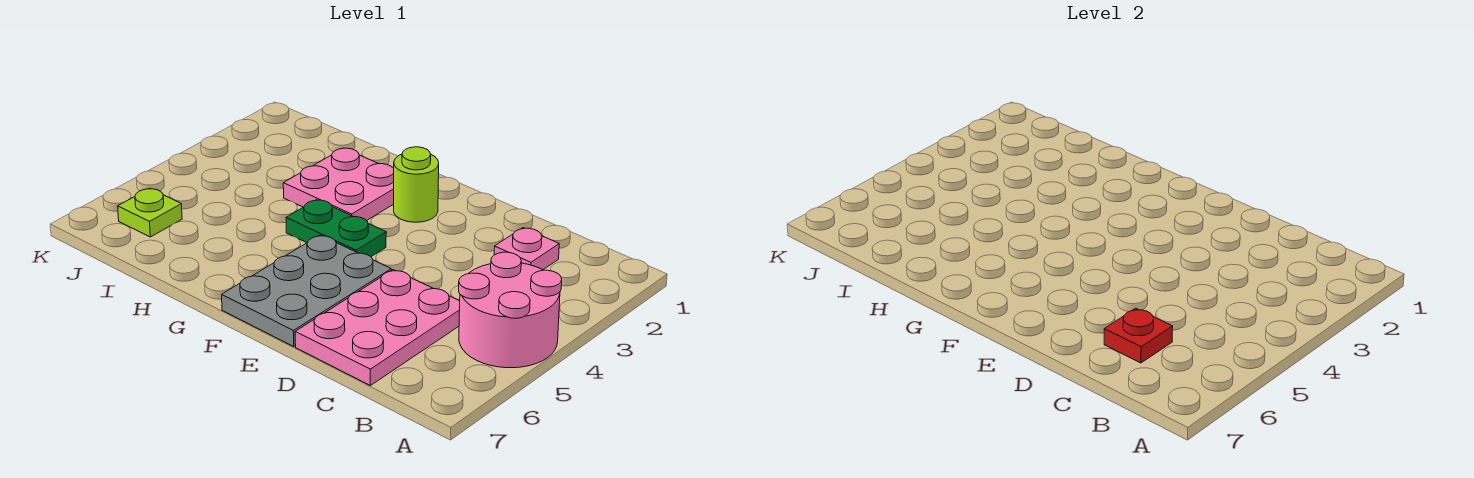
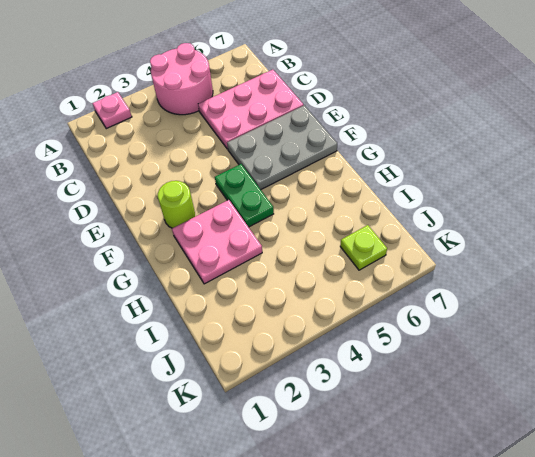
pink plate C2 level 1 -> pink plate A2 level 1
red plate C6 level 2 -> none

